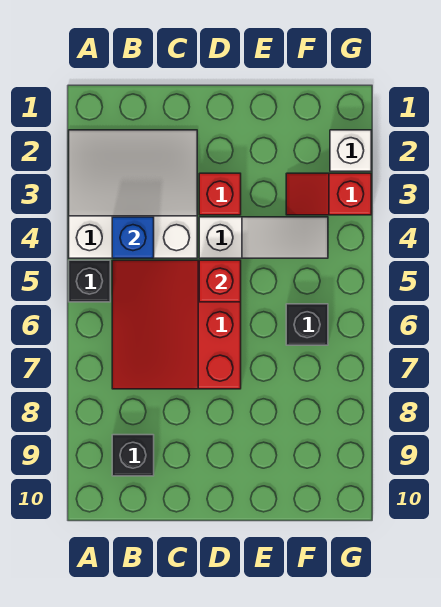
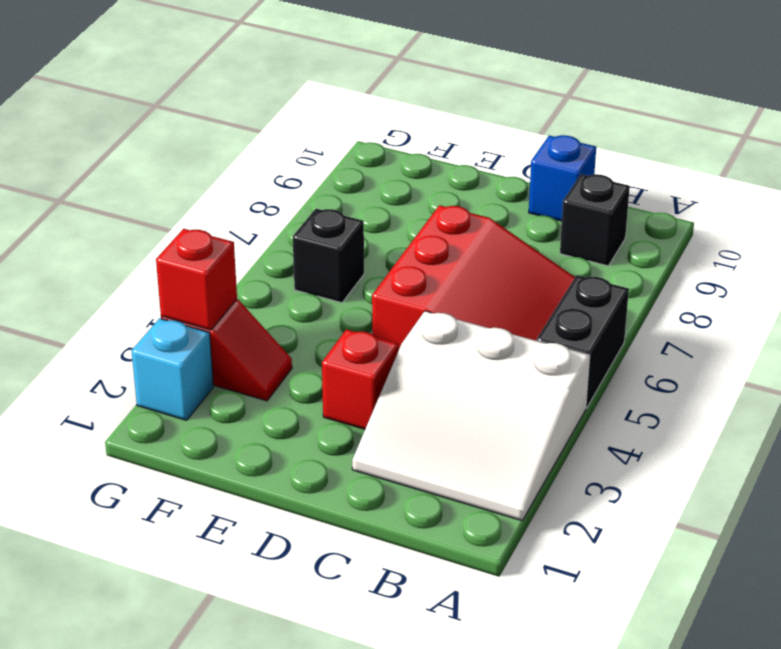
black brick A5 level 1 -> black brick A5:A6 level 1
blue brick B4 level 2 -> blue brick C10 level 1
white slope D4:F4 level 1 top D -> none
red brick D5 level 2 -> red brick G3 level 2
white brick G2 level 1 -> cyan brick G2 level 1

